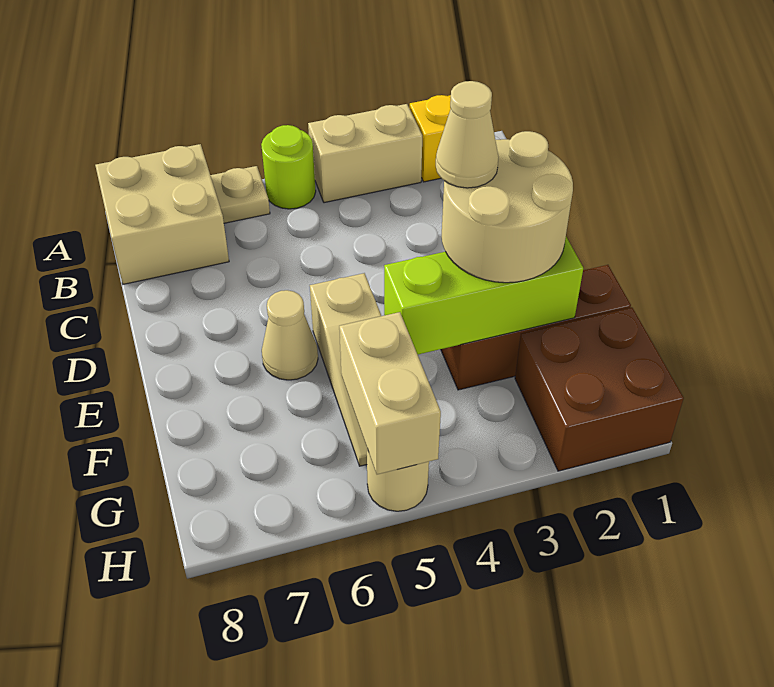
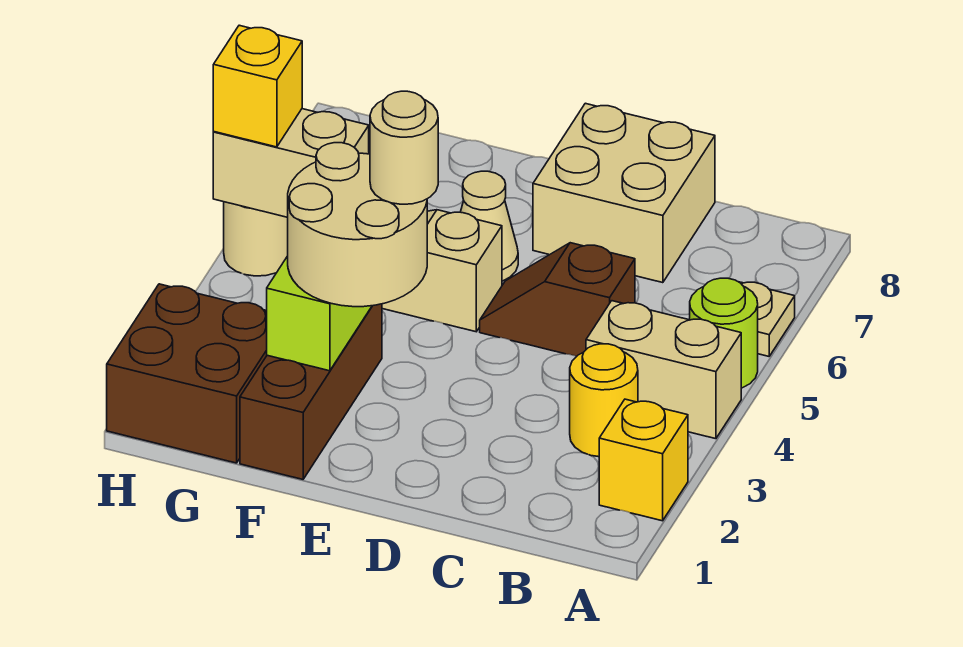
tan brick A3:A4 level 1 -> tan brick A4:B4 level 1
tan brick A7:B8 level 1 -> tan brick C7:D8 level 1
none -> yellow round brick B3 level 1
none -> brown slope C5:D5 level 1 top C
tan cone E3 level 4 -> tan round brick E3 level 4
none -> yellow brick H5 level 3

